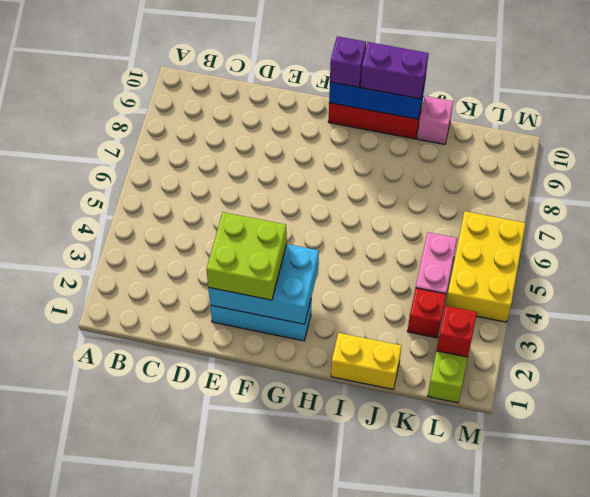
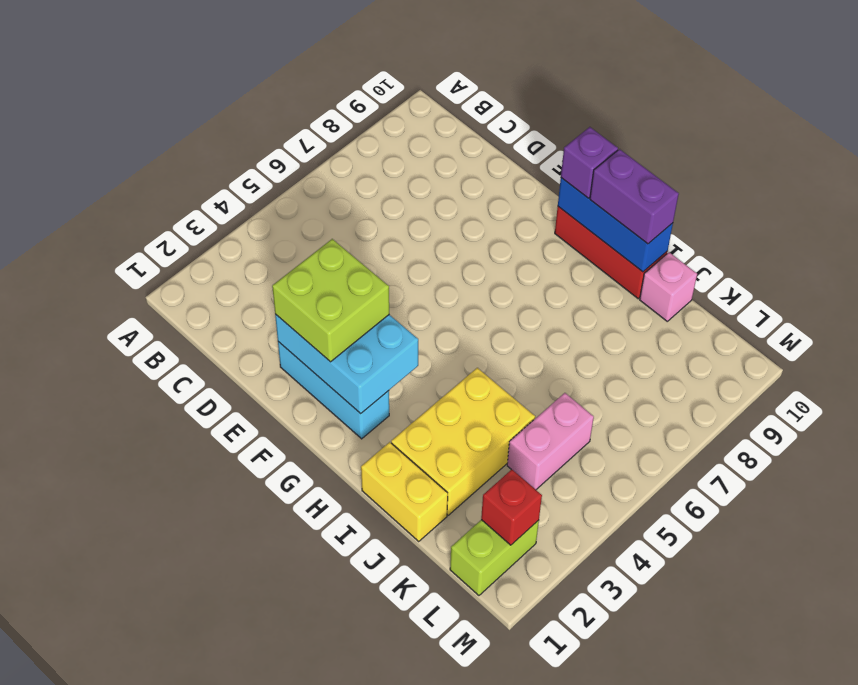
red brick K3 level 1 -> none
yellow brick L4:M6 level 1 -> yellow brick I2:J4 level 1

